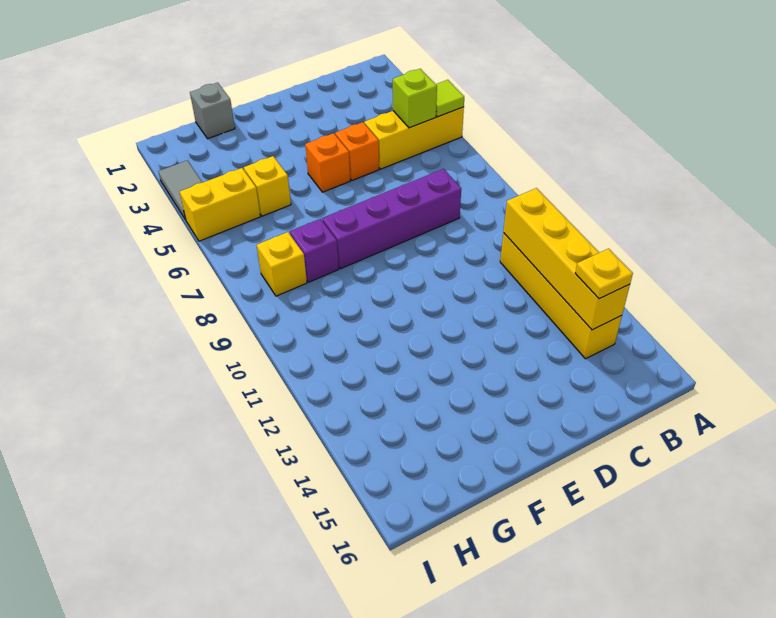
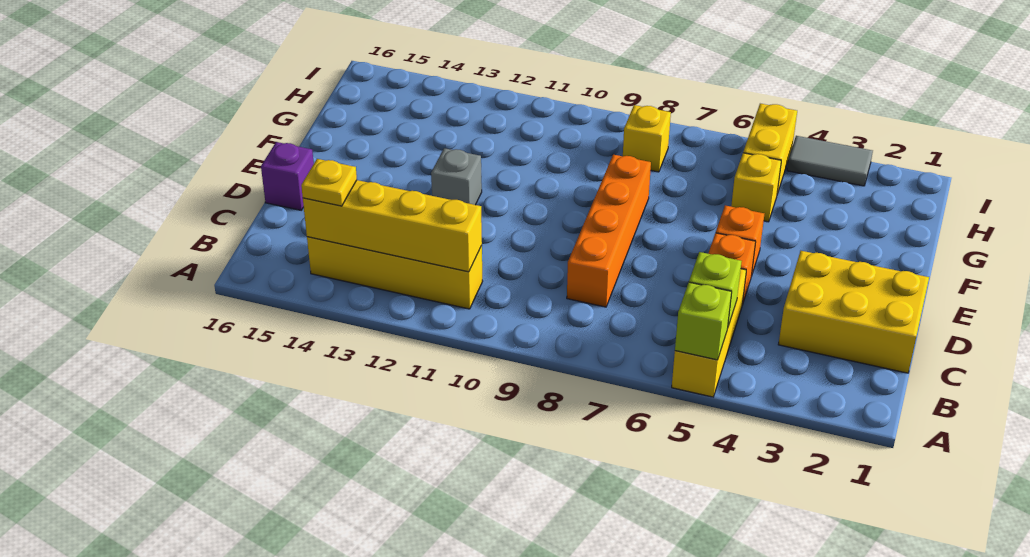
lime tile A5 level 2 -> lime brick A5 level 2
none -> yellow brick C1:D3 level 1
purple brick C8:F8 level 1 -> orange brick C8:F8 level 1
grey brick G1 level 1 -> grey brick E12 level 1
purple brick G8 level 1 -> purple brick D16 level 1

